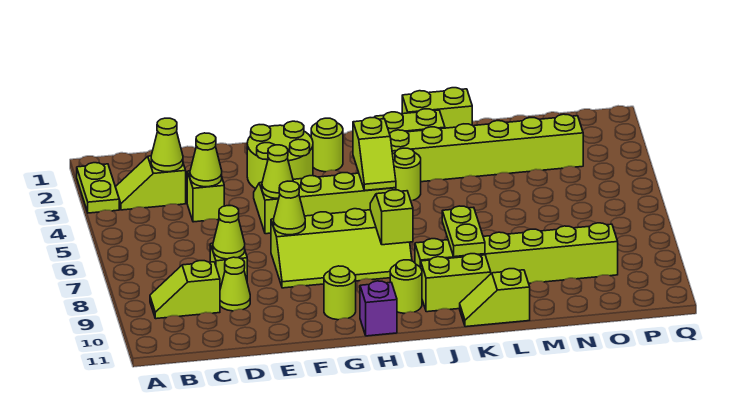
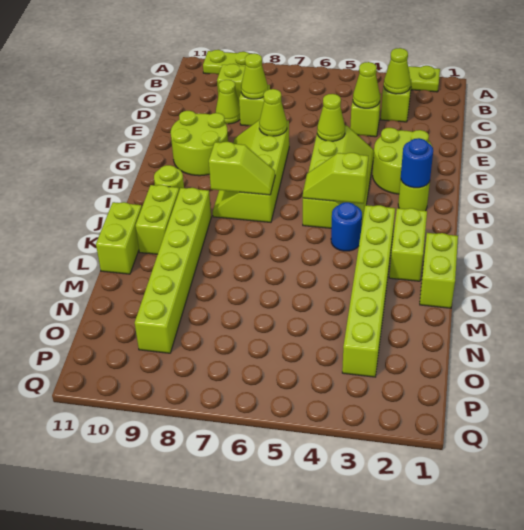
lime round brick G10 level 1 -> lime round brick F9:G10 level 1
none -> blue round brick H2 level 2
purple brick H11 level 1 -> none
lime round brick J4 level 1 -> blue round brick J4 level 1
lime plate K8:K9 level 2 -> lime plate A9:A10 level 1
lime slope K11:L11 level 1 top L -> lime brick K11:L11 level 1

